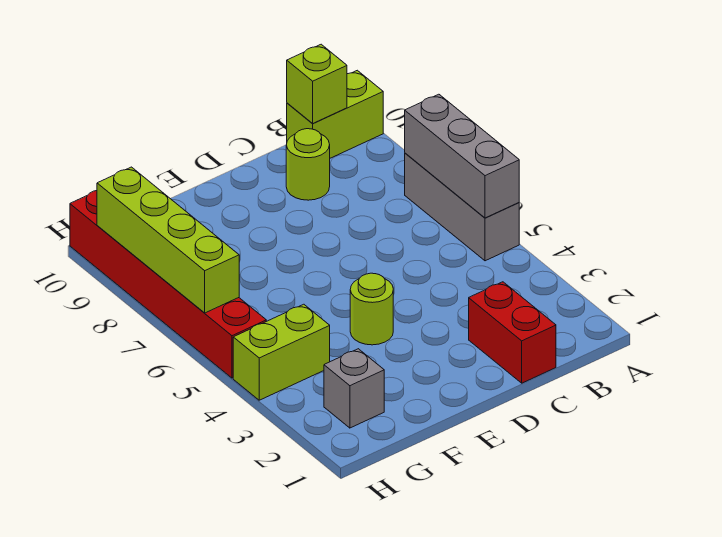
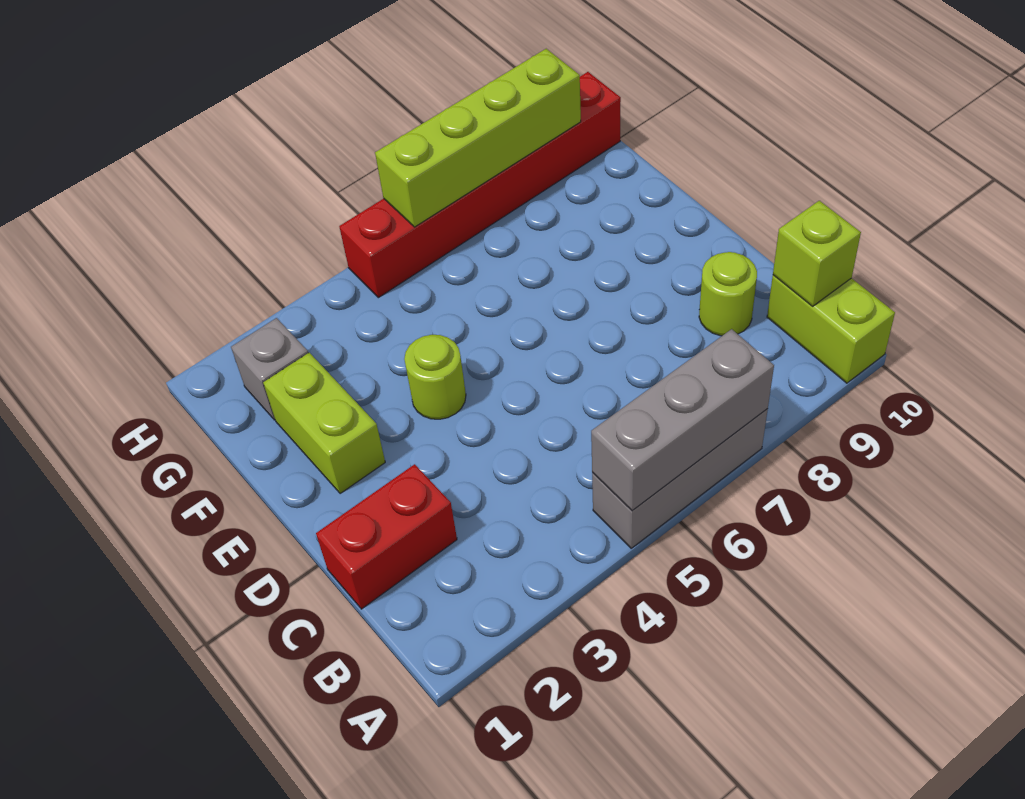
lime brick G4:H4 level 1 -> lime brick E2:F2 level 1

